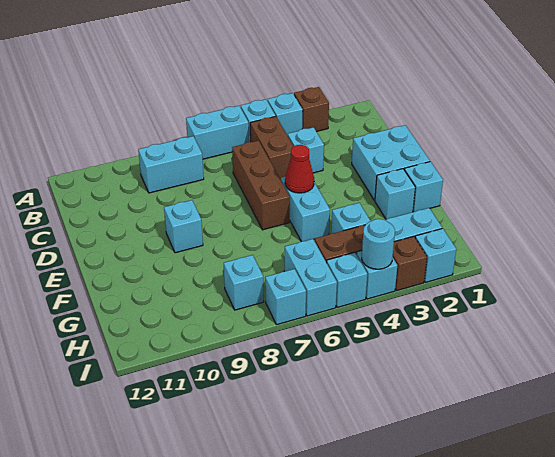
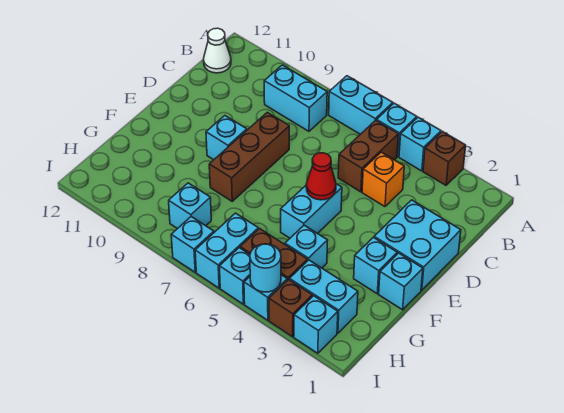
none -> white cone B12 level 1
cyan brick C4 level 1 -> orange brick C4 level 1
brown brick C6:E6 level 1 -> brown brick D8:F8 level 1

